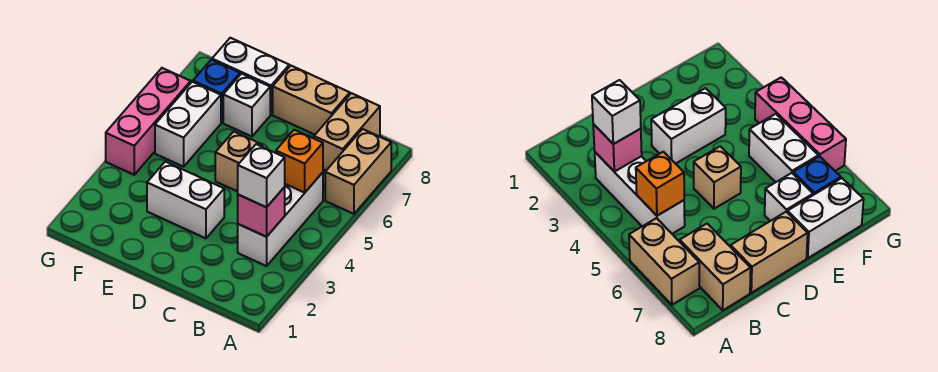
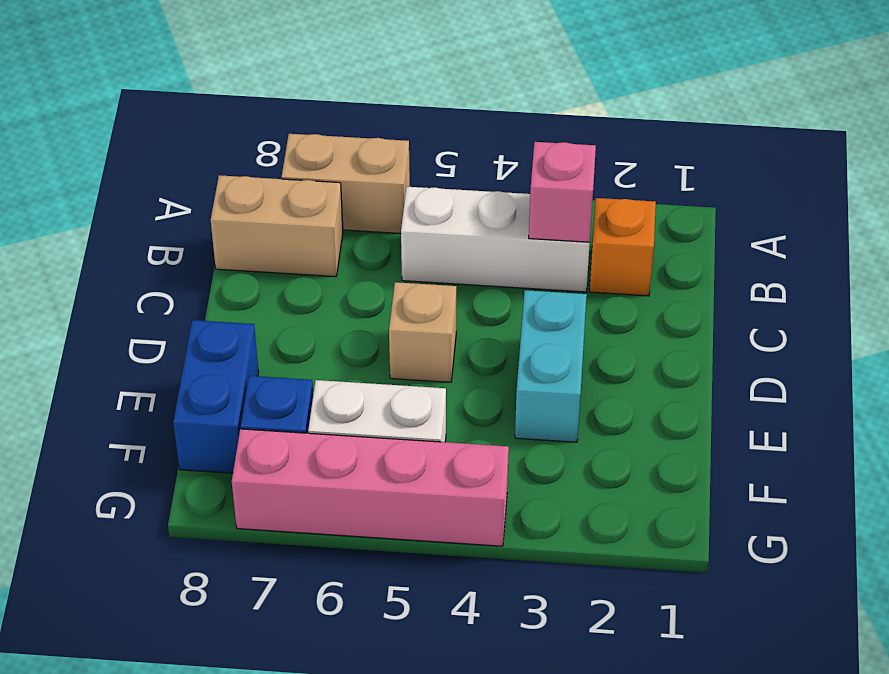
white brick B3 level 3 -> none
orange brick B5 level 2 -> orange brick B2 level 1
tan brick C8:D8 level 1 -> none
white brick D3:E3 level 1 -> cyan brick D3:E3 level 1
white brick E7 level 1 -> none
white brick E8:F8 level 1 -> blue brick E8:F8 level 1
pink brick G4:G6 level 1 -> pink brick G4:G7 level 1

